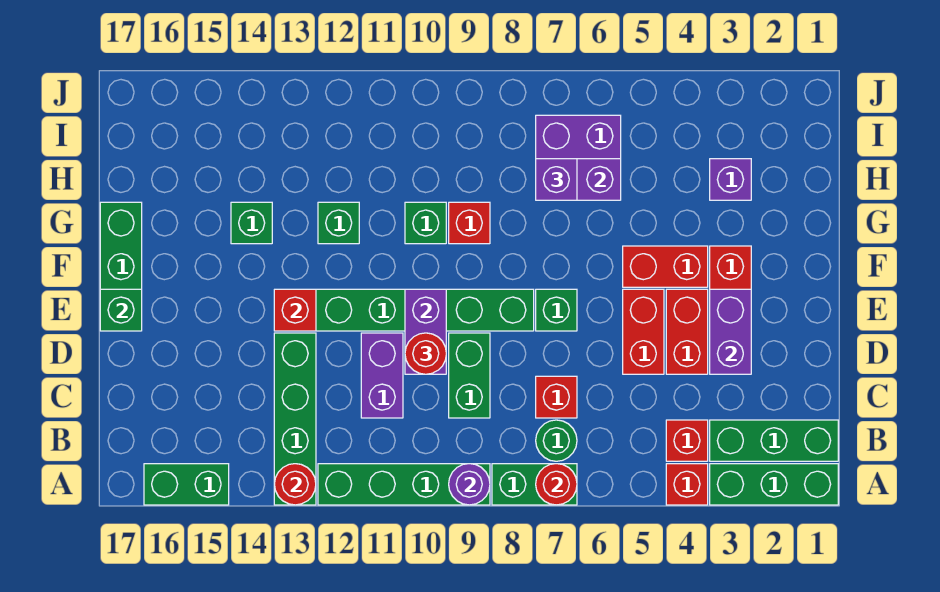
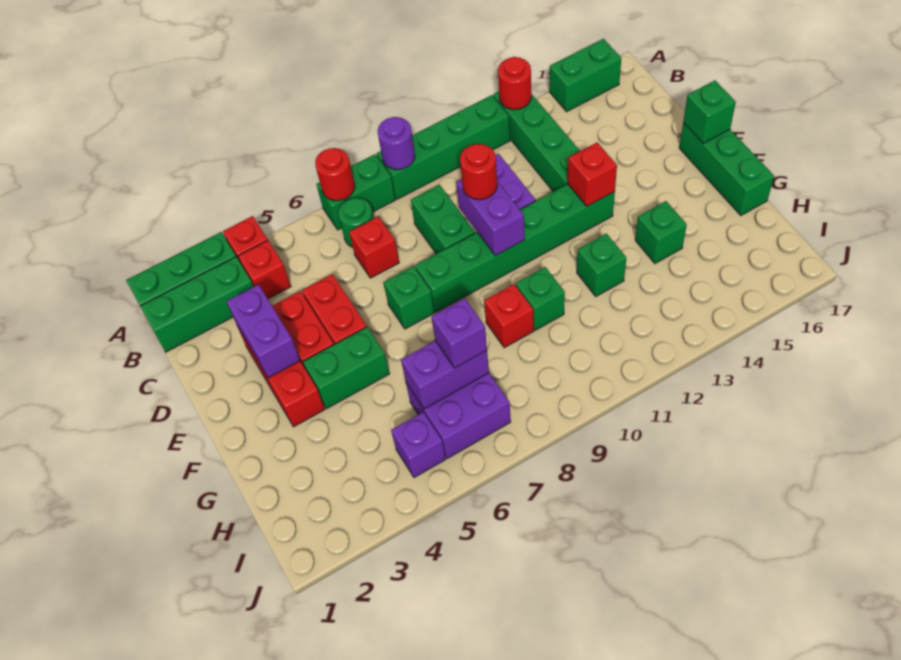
red brick F4:F5 level 1 -> green brick F4:F5 level 1
purple brick H3 level 1 -> purple brick I5 level 1

